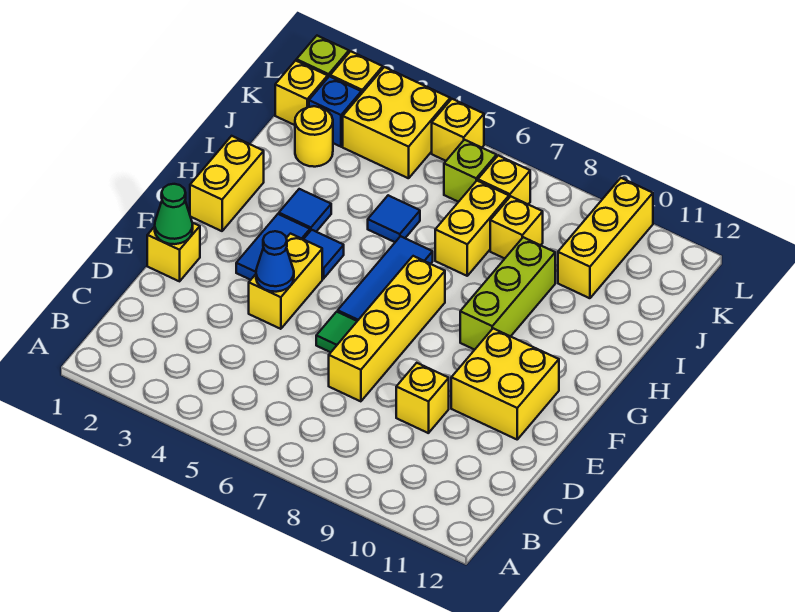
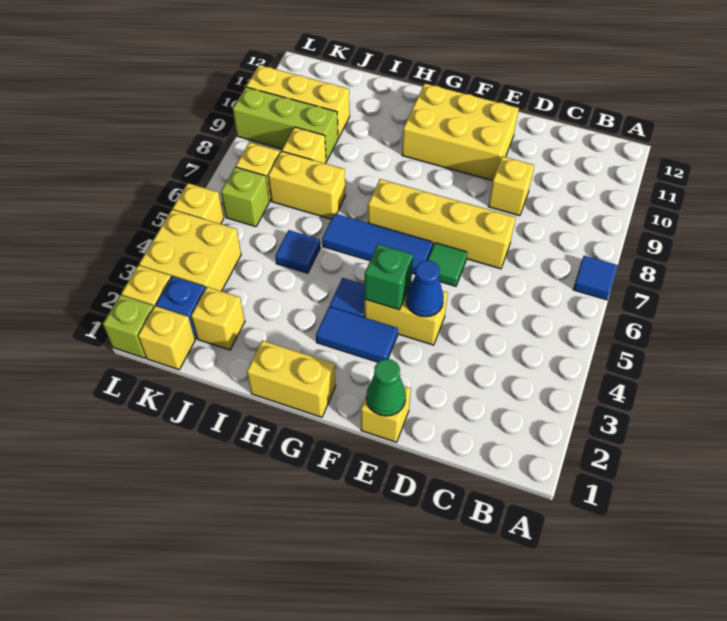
yellow brick E10:F11 level 1 -> yellow brick E10:G11 level 1
none -> green brick F4 level 2
lime brick G9:I9 level 1 -> lime brick J9:L9 level 1
blue tile H3 level 1 -> blue tile A7 level 1
yellow round brick J2 level 1 -> yellow brick J2 level 1

